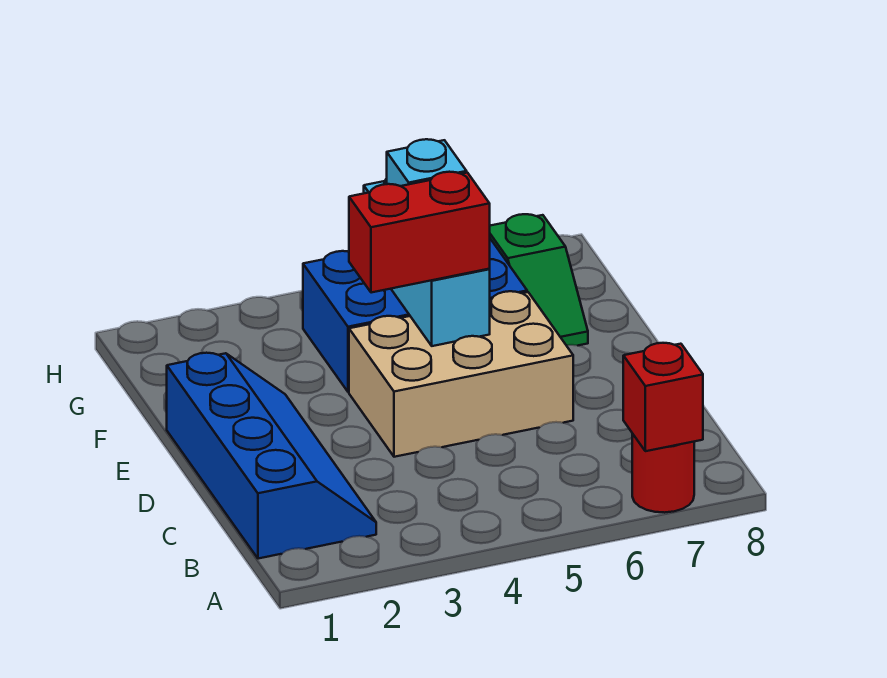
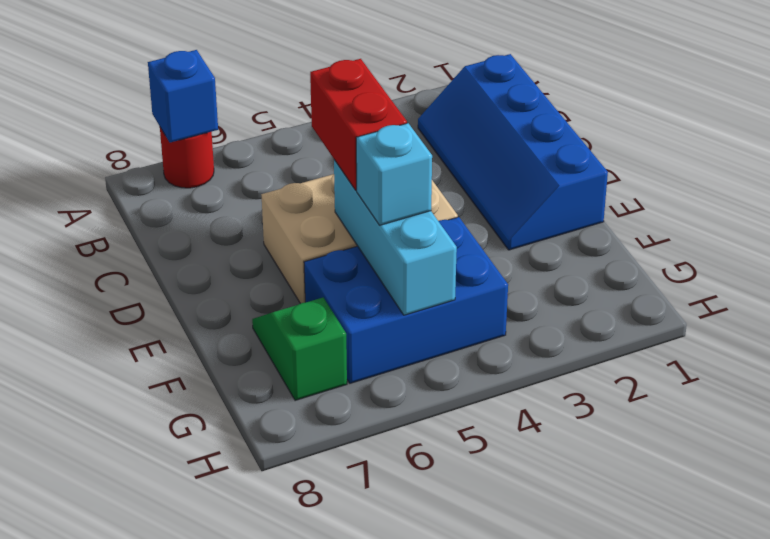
red brick A7 level 2 -> blue brick A7 level 2
red brick E4:E5 level 3 -> red brick D5:E5 level 3

